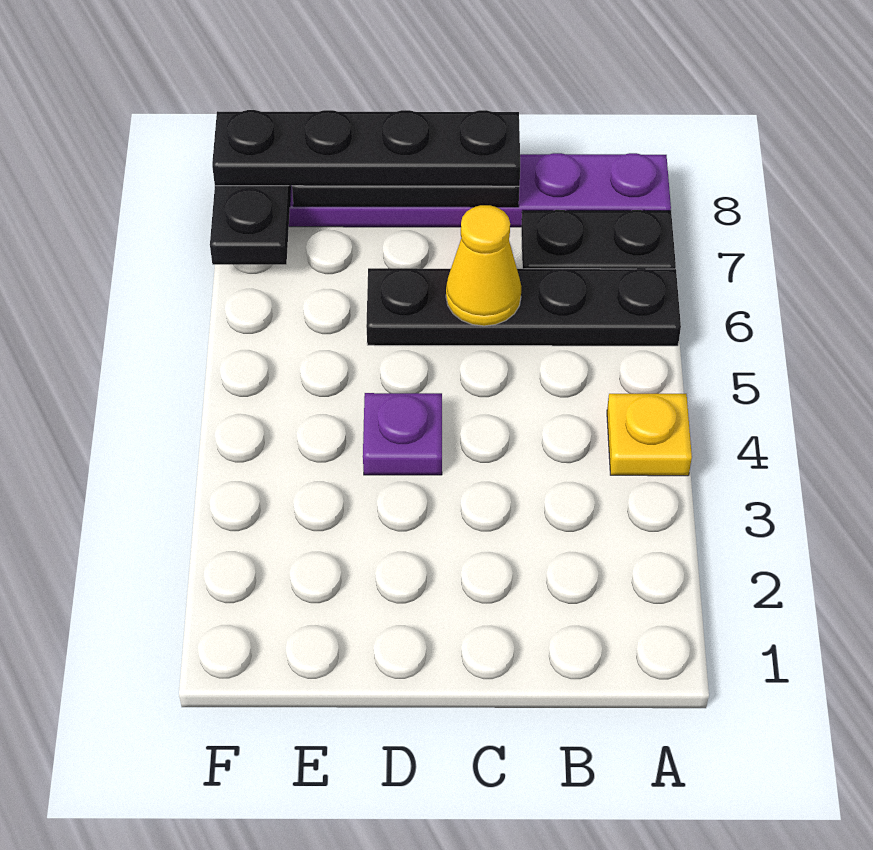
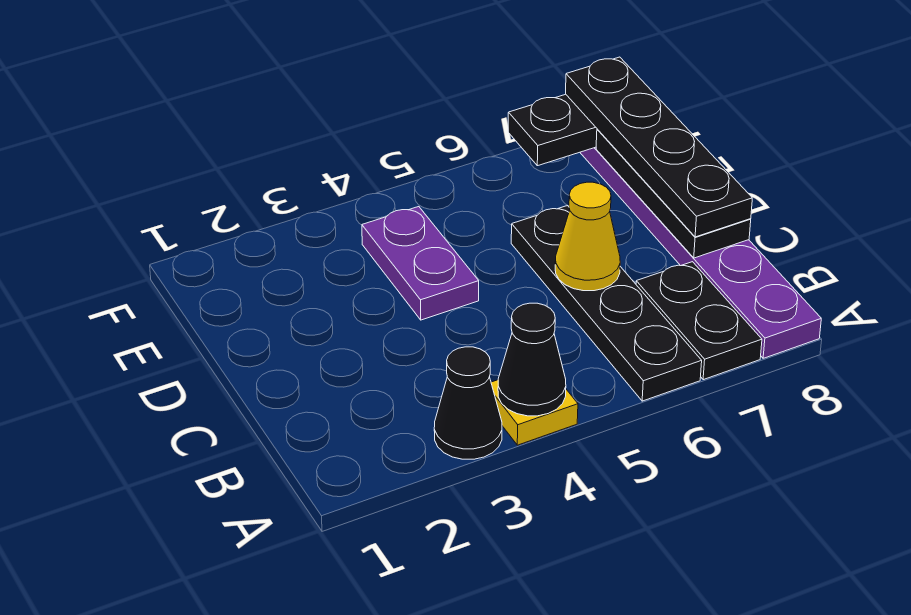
none -> black cone A3 level 1
none -> black cone A4 level 2
purple plate D4 level 1 -> purple plate D4:E4 level 1

